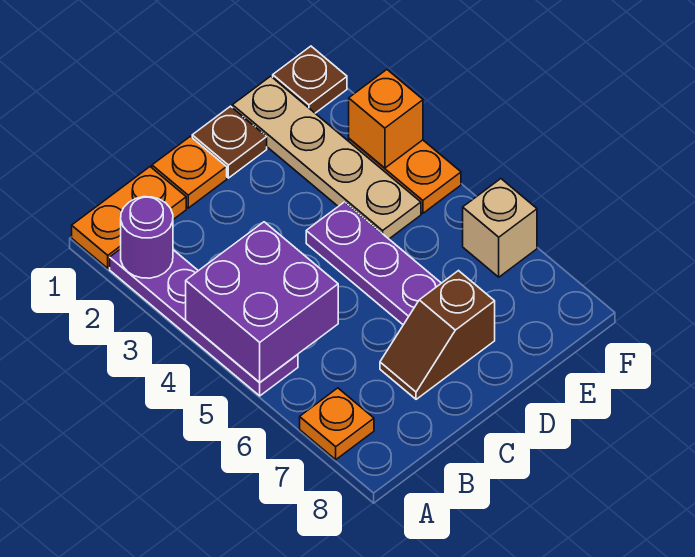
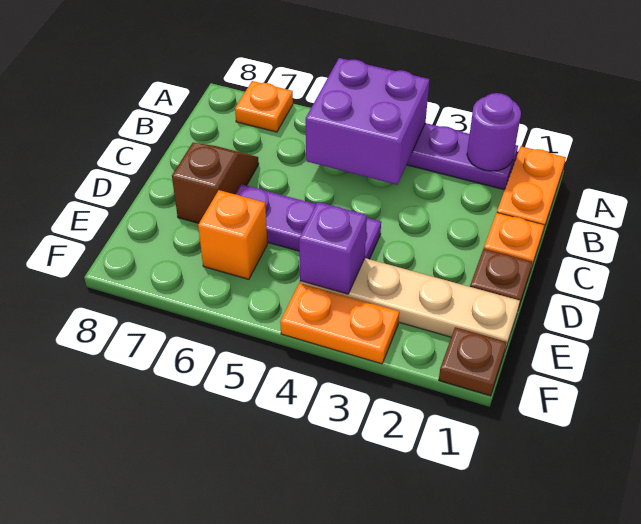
none -> purple brick E4 level 2
orange brick F3 level 2 -> orange brick E6 level 1
tan brick F6 level 1 -> none

